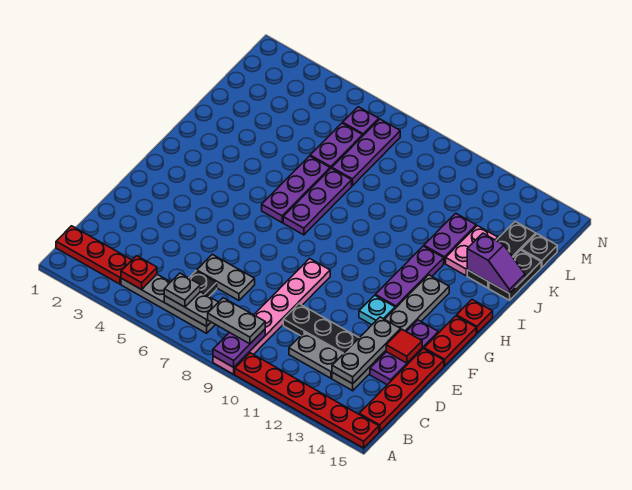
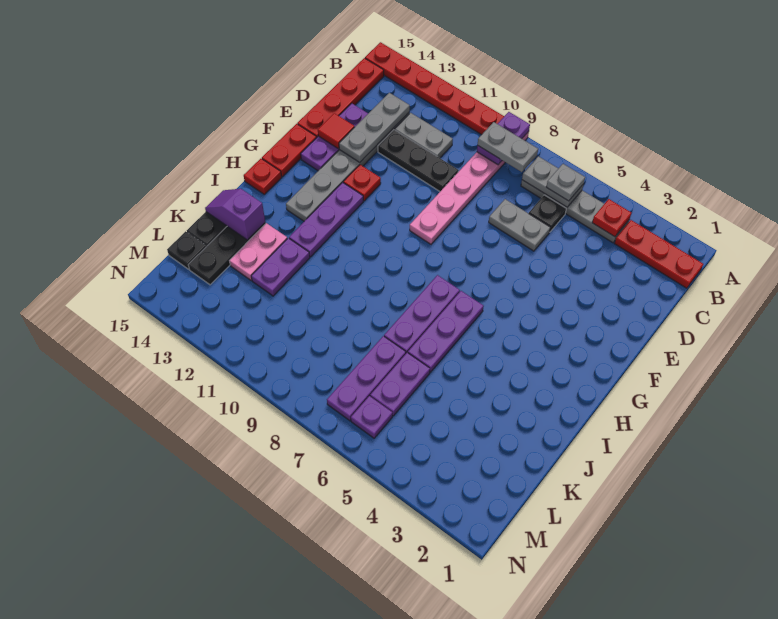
cyan plate F12 level 1 -> red plate F12 level 1

